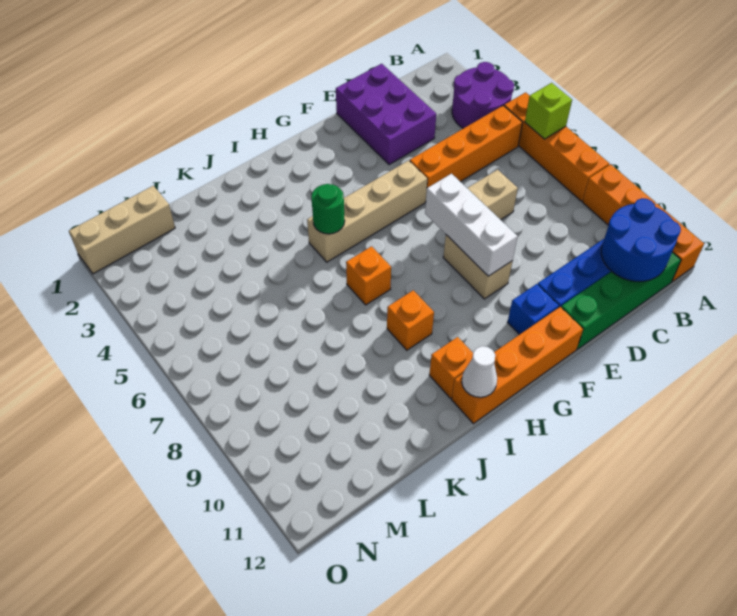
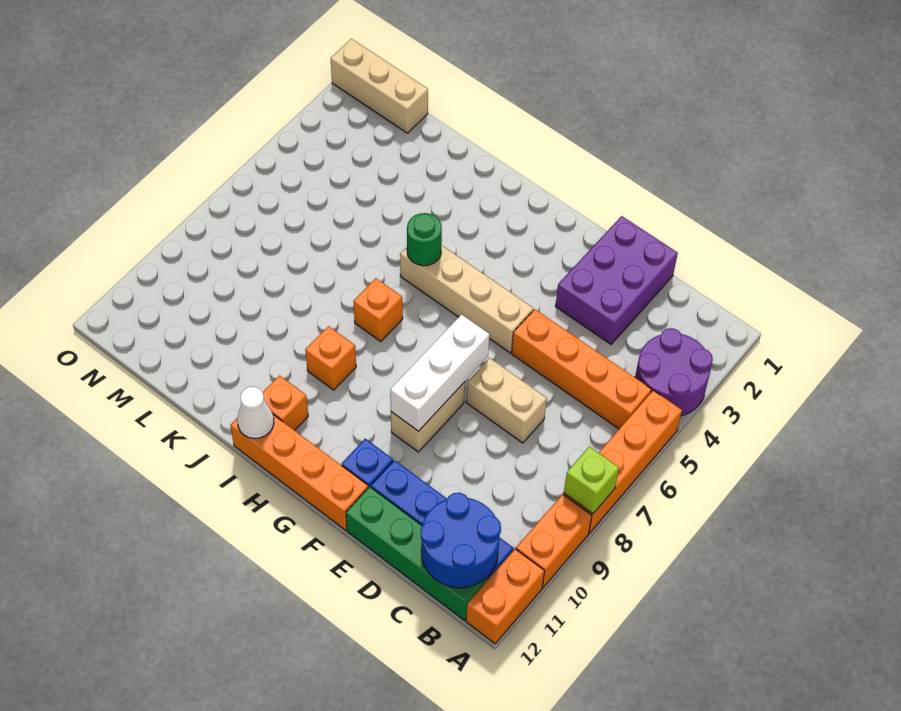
lime brick A6 level 2 -> lime brick A8 level 2

